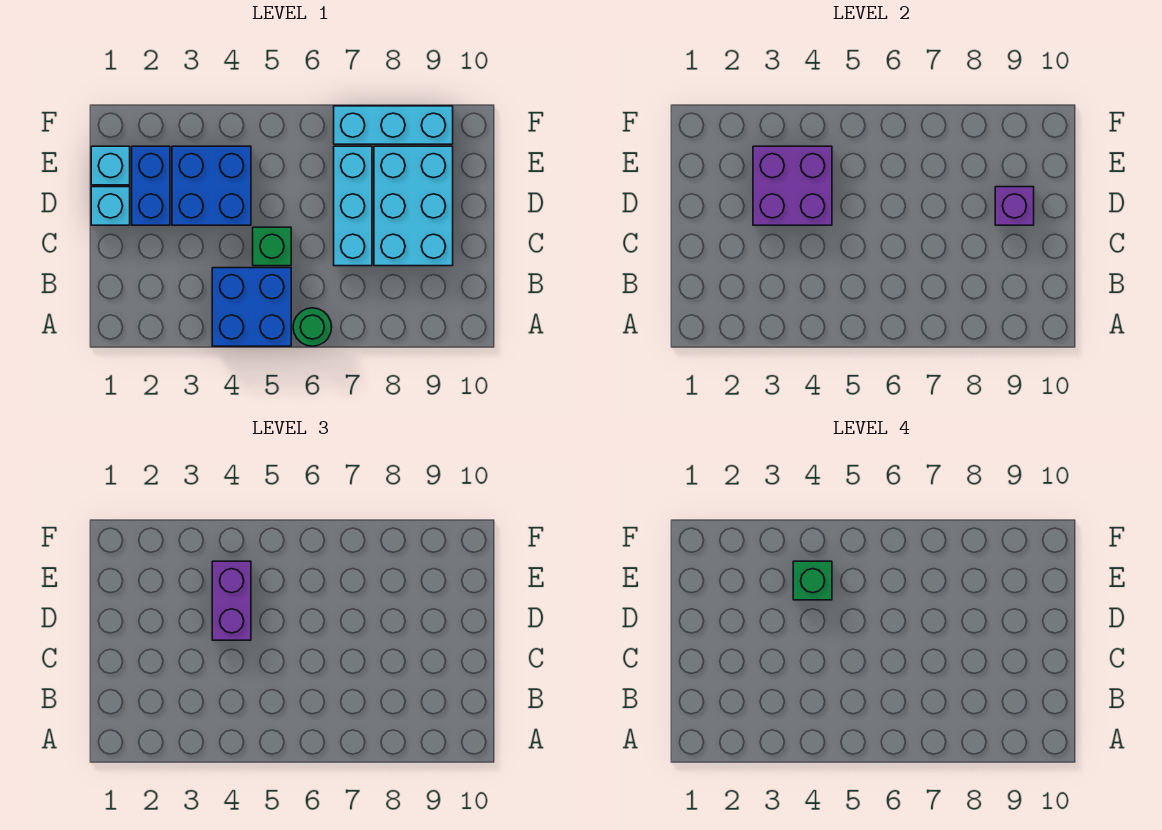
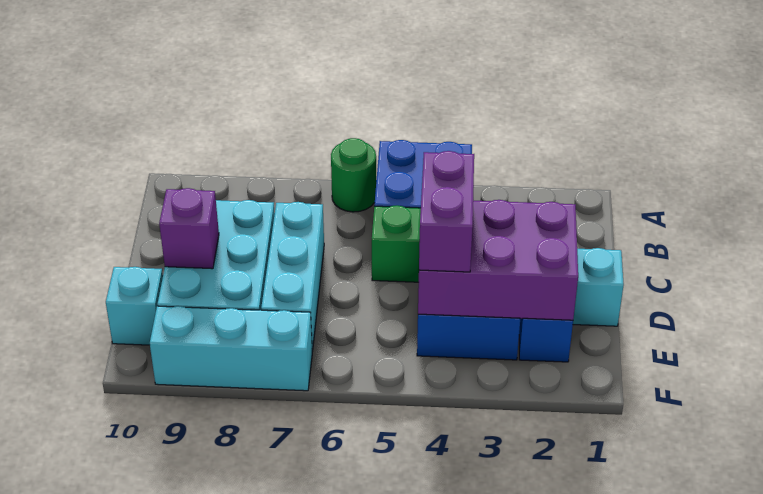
purple brick D3:E4 level 2 -> purple brick D2:E4 level 2
cyan brick E1 level 1 -> cyan brick E10 level 1
green brick E4 level 4 -> none

